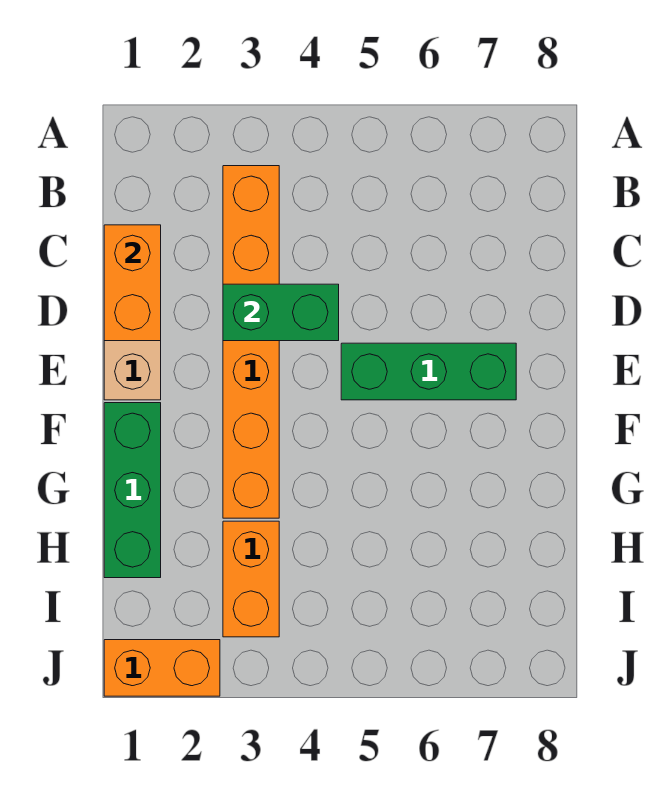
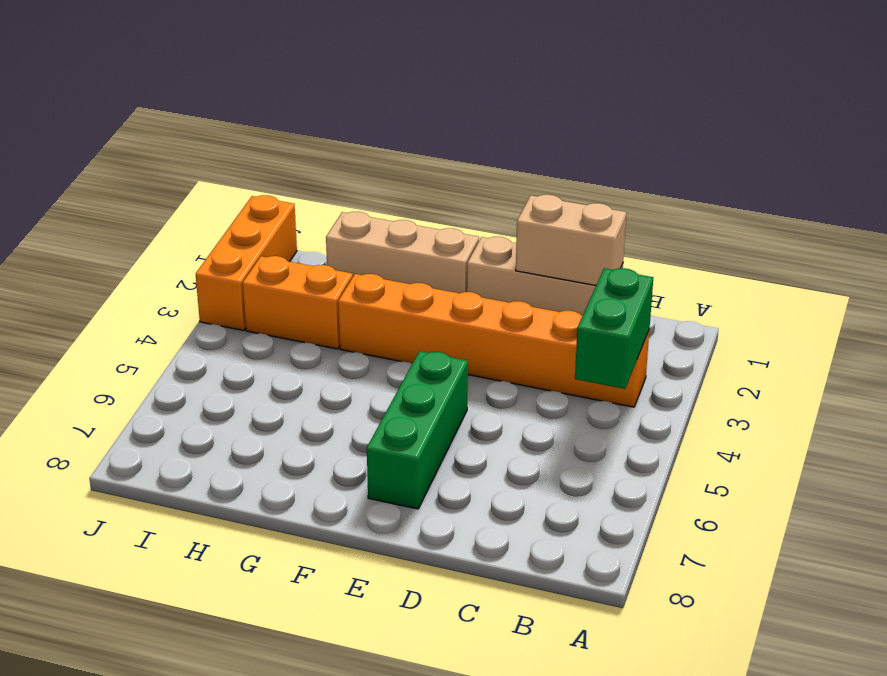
orange brick C1:D1 level 2 -> tan brick C1:D1 level 2
green brick D3:D4 level 2 -> green brick B3:B4 level 2
green brick F1:H1 level 1 -> tan brick F1:H1 level 1
orange brick J1:J2 level 1 -> orange brick J1:J3 level 1

